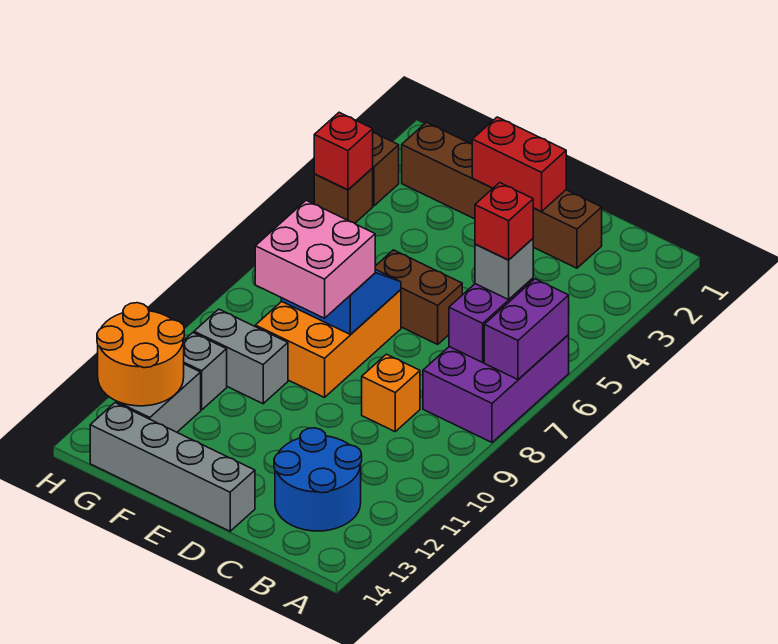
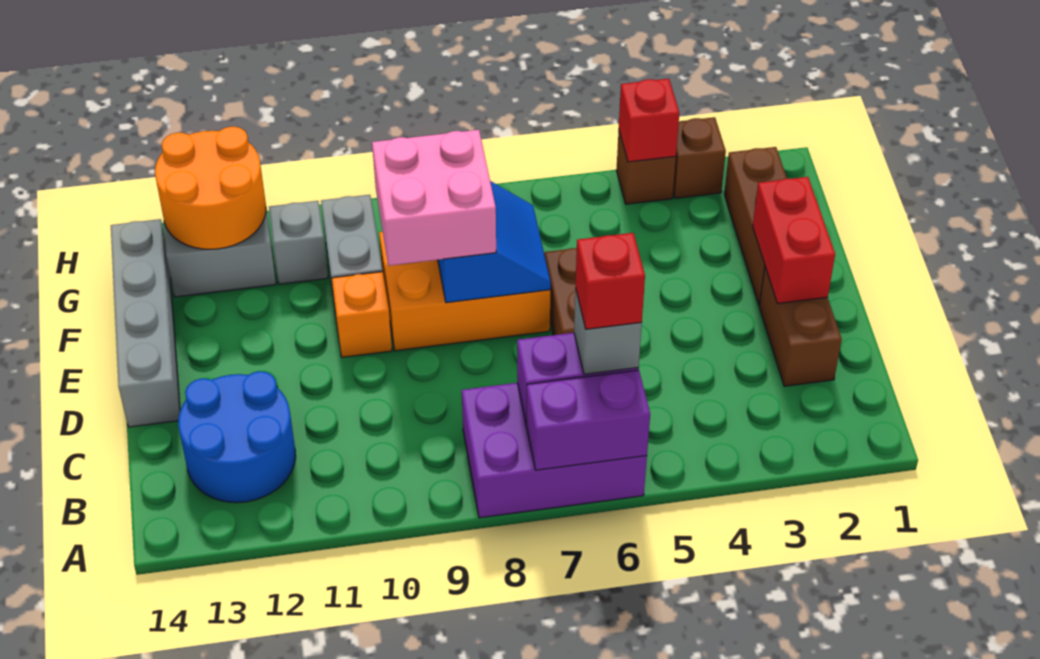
orange brick C9 level 1 -> orange brick E10 level 1

